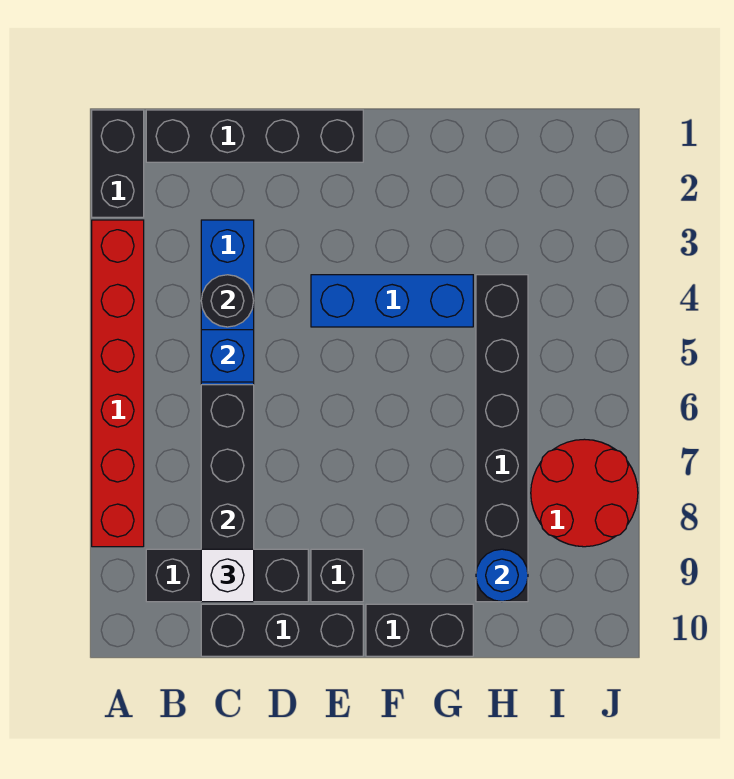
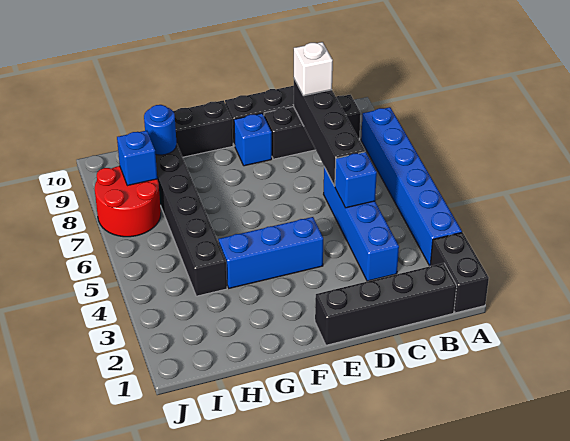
red brick A3:A8 level 1 -> blue brick A3:A8 level 1
black round brick C4 level 2 -> none
black brick E9 level 1 -> blue brick E9 level 1
none -> blue brick I8 level 2

